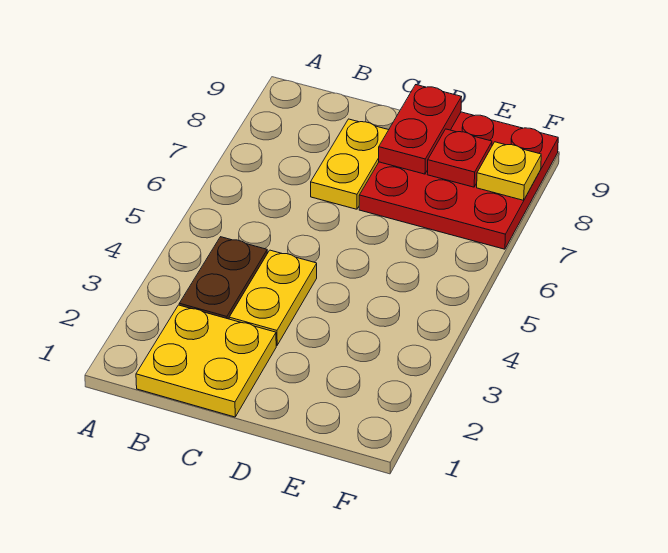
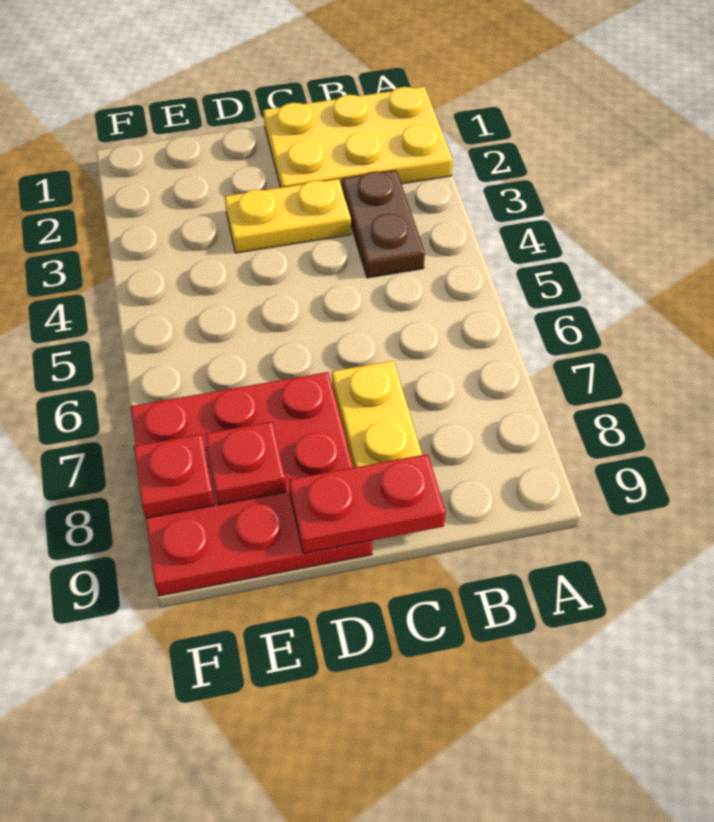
yellow plate B1:C2 level 1 -> yellow plate A1:C2 level 1
yellow plate C3:C4 level 1 -> yellow plate C3:D3 level 1
red plate D8:D9 level 2 -> red plate C9:D9 level 2
yellow plate F8 level 2 -> red plate F8 level 2

